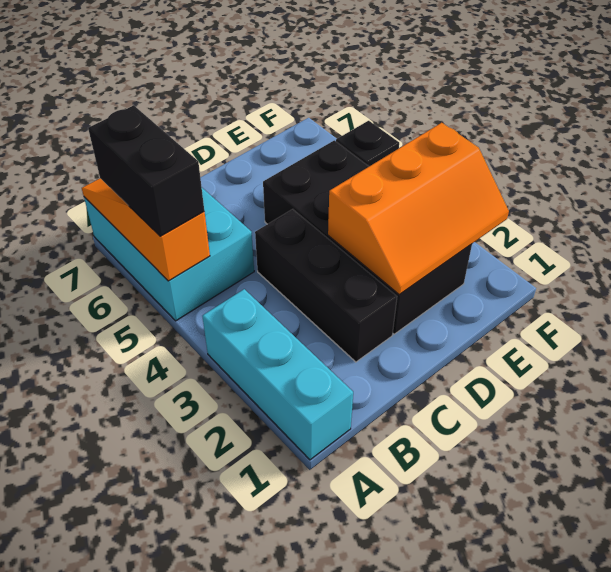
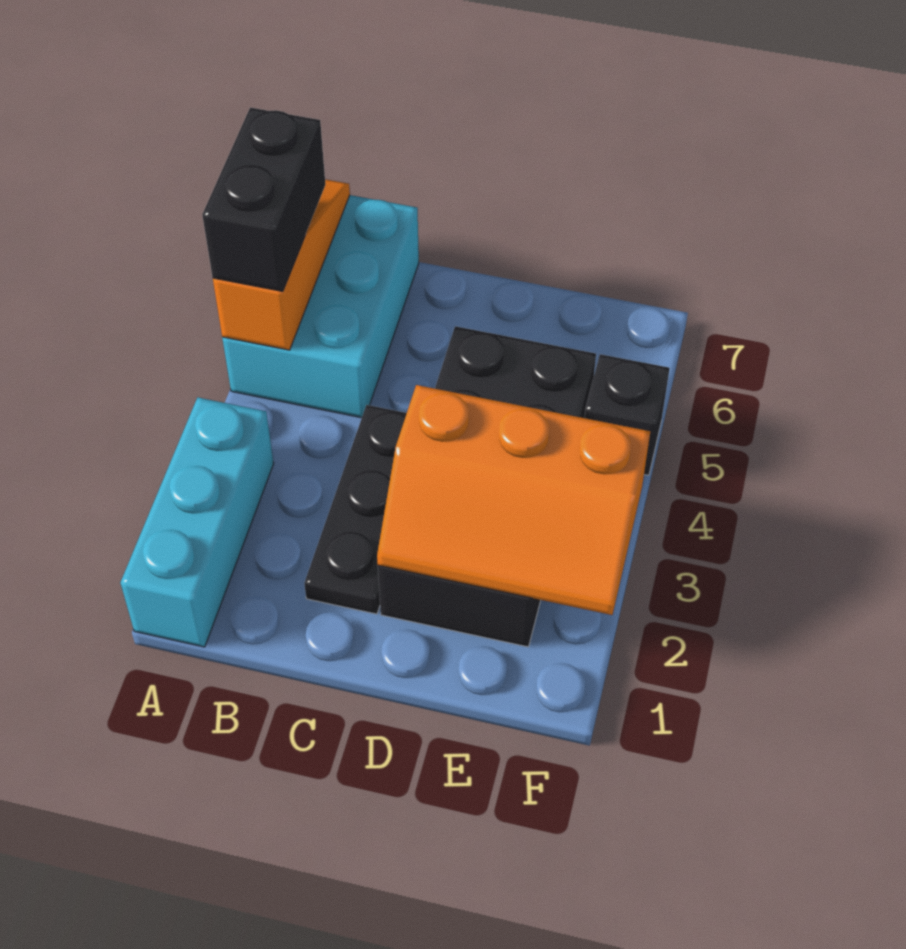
black brick C2:C4 level 1 -> black plate C2:C4 level 1

